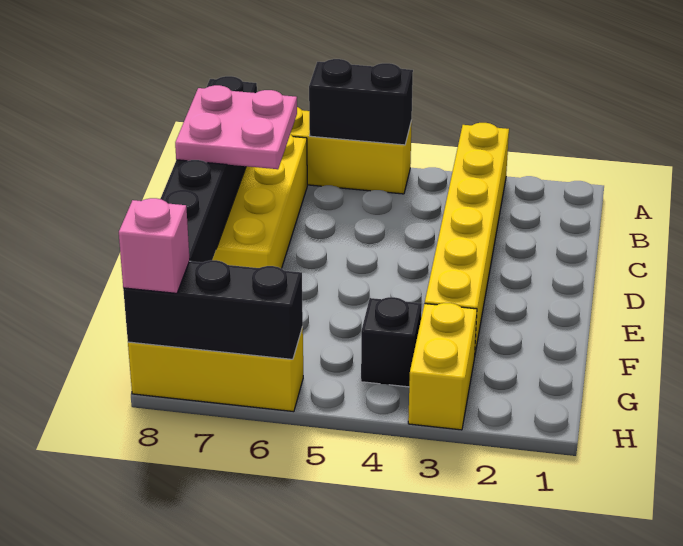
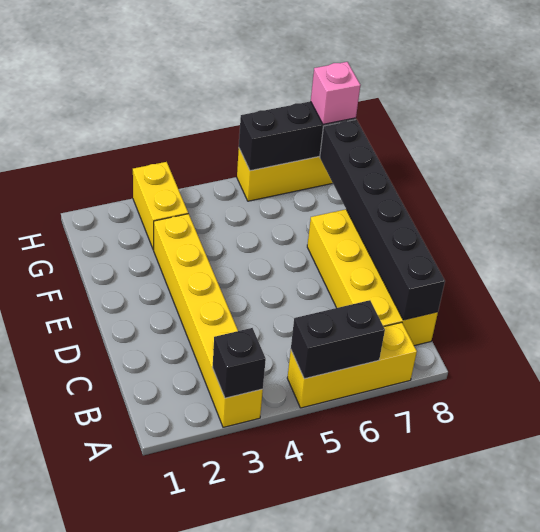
pink plate C7:D8 level 3 -> none
black brick G4 level 1 -> black brick A3 level 2

